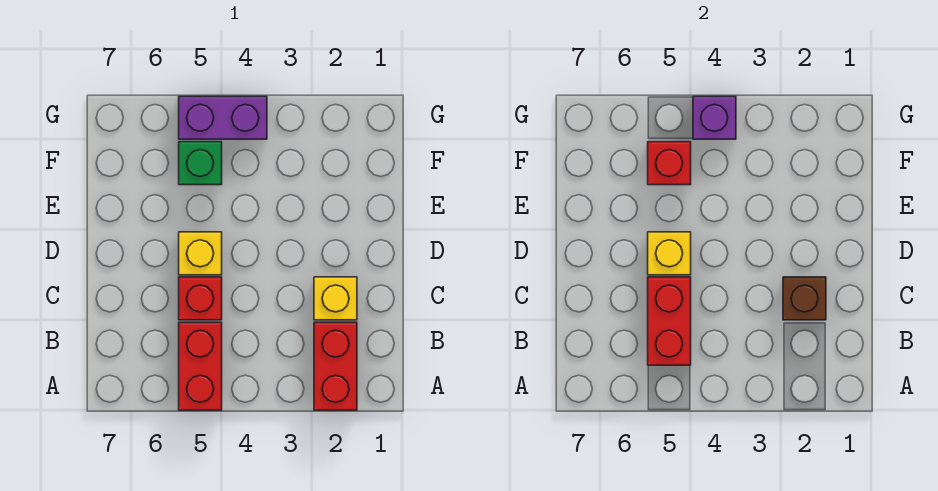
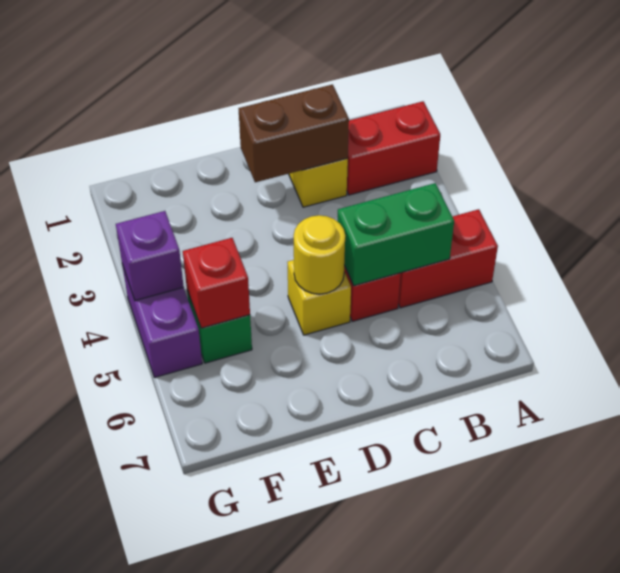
red brick B5:C5 level 2 -> green brick B5:C5 level 2
brown brick C2 level 2 -> brown brick C2:D2 level 2
yellow brick D5 level 2 -> yellow round brick D5 level 2

